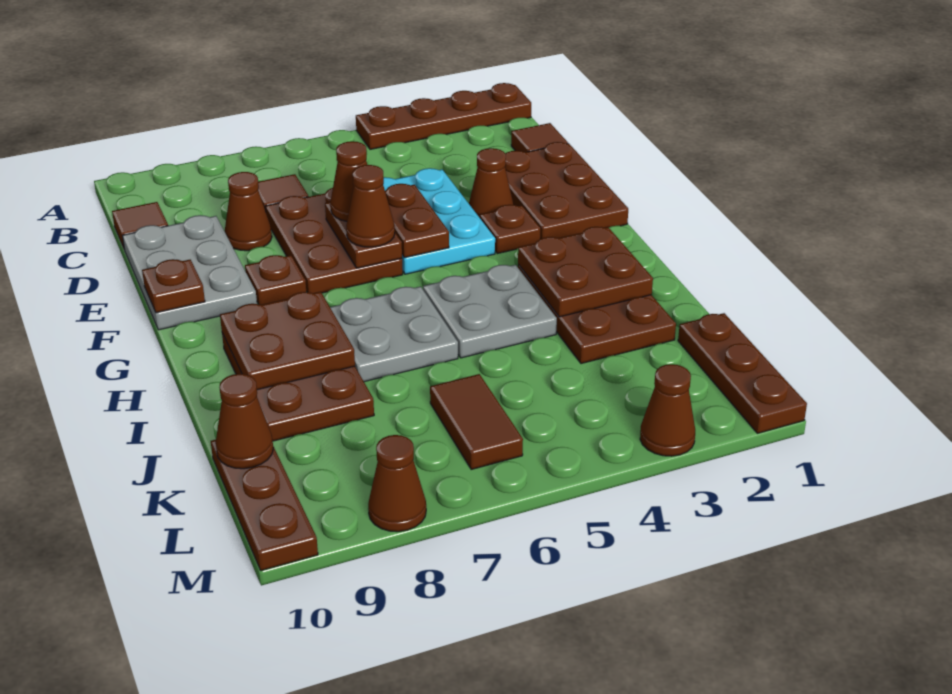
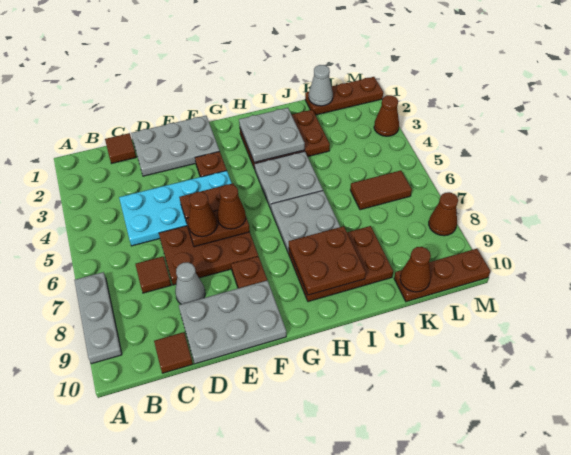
brown plate A1:A4 level 1 -> none
none -> grey plate A7:A9 level 1
brown plate D1:F2 level 1 -> grey plate D1:F2 level 1
cyan plate D4:F5 level 1 -> cyan plate C4:F5 level 1
brown cone D8 level 1 -> grey cone D8 level 1
brown cone E3 level 1 -> none
brown plate F10 level 2 -> none
brown plate H2:I3 level 2 -> grey plate H2:I3 level 2
none -> grey cone K1 level 2

